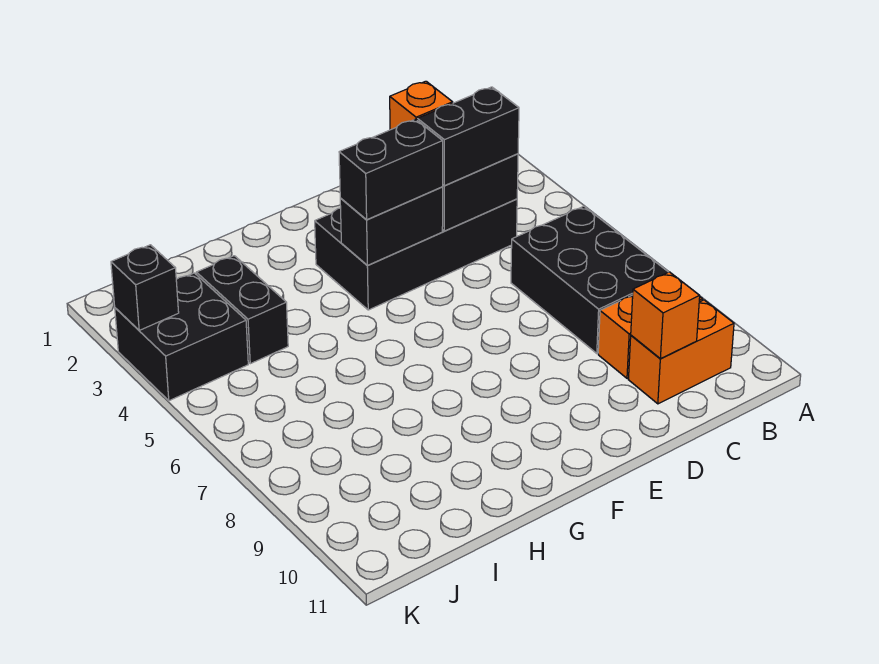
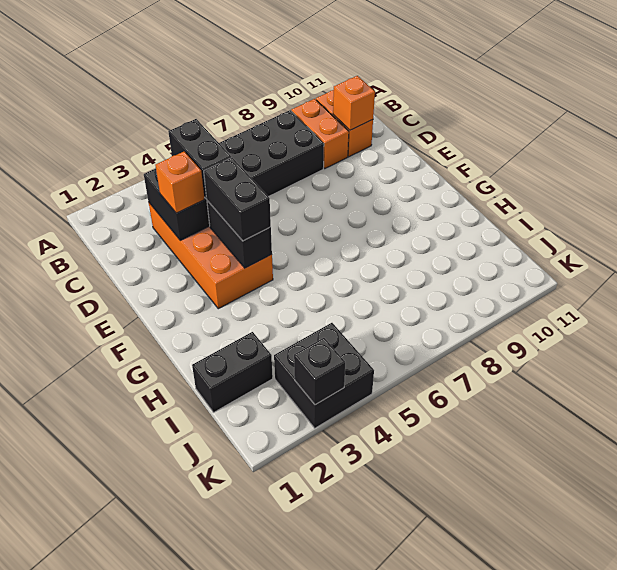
black brick C3:F4 level 1 -> orange brick C3:F4 level 1
black brick I3:I4 level 1 -> black brick I1:I2 level 1

